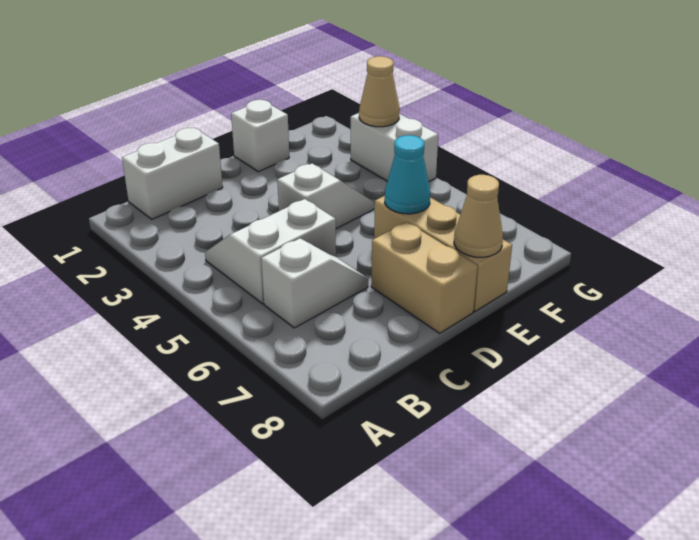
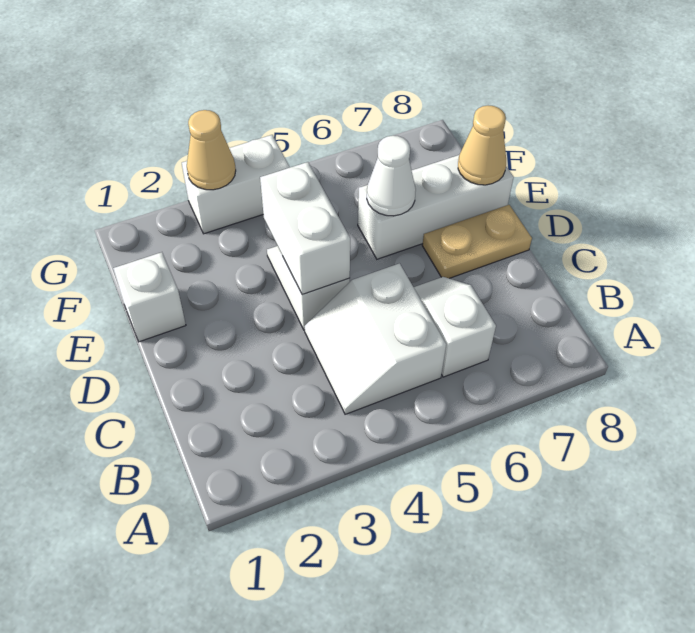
white brick B1:C1 level 1 -> white brick D4:E4 level 2
tan brick D7:D8 level 1 -> tan plate D7:D8 level 1
tan brick E6:E8 level 1 -> white brick E6:E8 level 1
cyan cone E6 level 2 -> white cone E6 level 2

